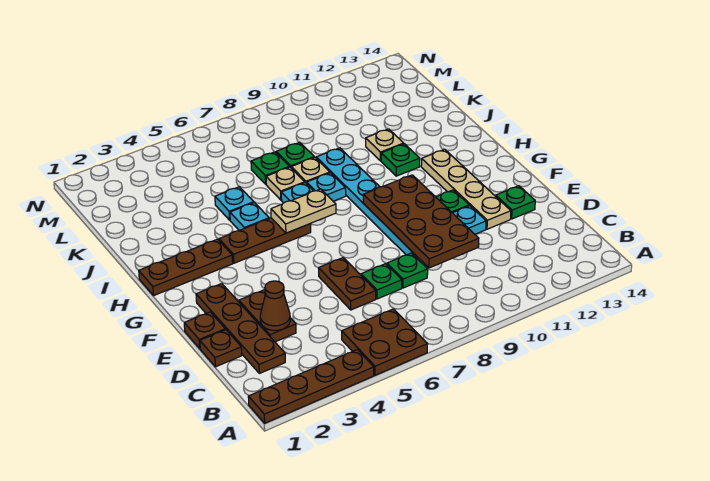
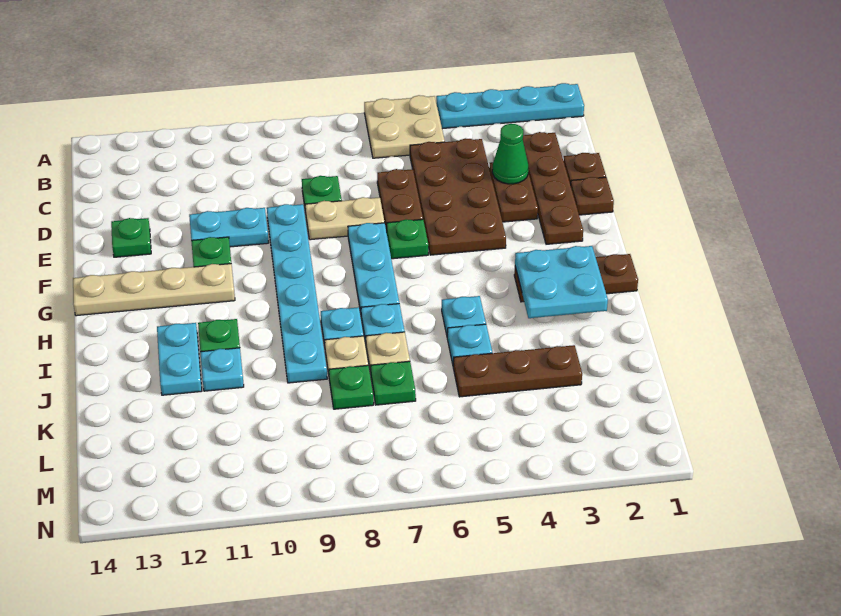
brown plate A1:A4 level 1 -> cyan plate A1:A4 level 1
brown plate A5:B6 level 1 -> tan plate A5:B6 level 1
brown cone D3 level 2 -> green cone D3 level 2
green plate D7 level 1 -> green plate F6 level 1
brown plate D9:G10 level 2 -> brown plate C4:F5 level 1
tan plate E12:H12 level 1 -> tan plate G11:G14 level 1
none -> cyan plate F7:H7 level 1
none -> cyan plate H2:I3 level 2
brown plate H4:H6 level 1 -> brown plate K3:K5 level 1
tan plate H6:H7 level 2 -> tan plate E7:E8 level 1
none -> cyan plate I12:J12 level 1
tan plate J11 level 1 -> cyan plate J11 level 1

